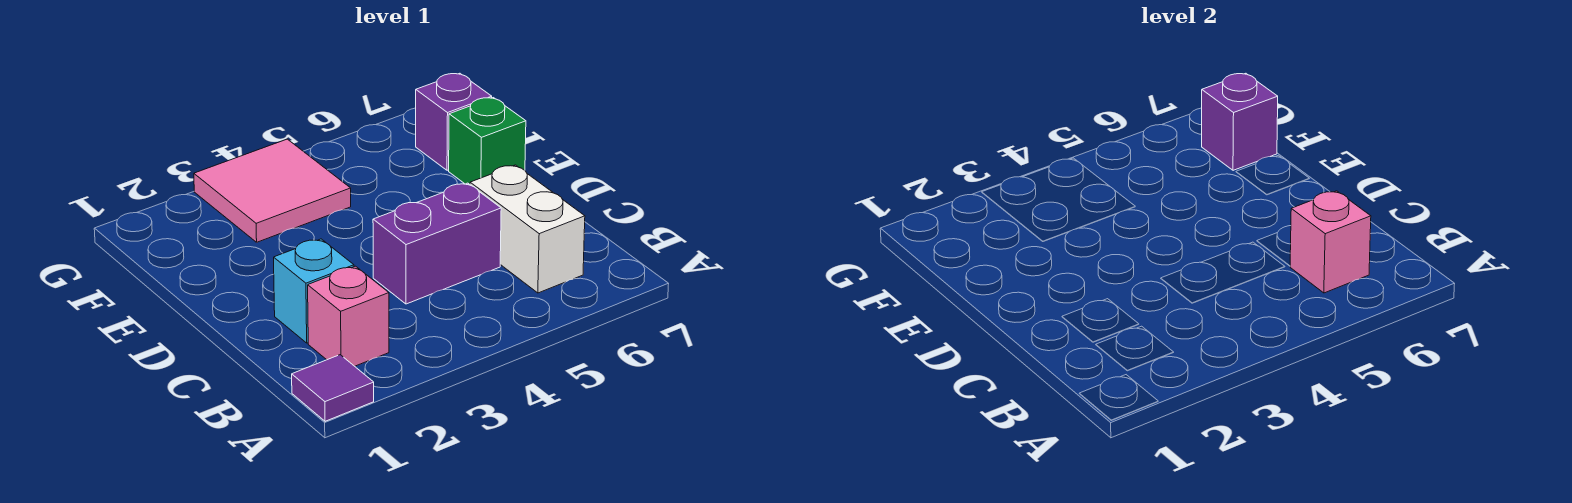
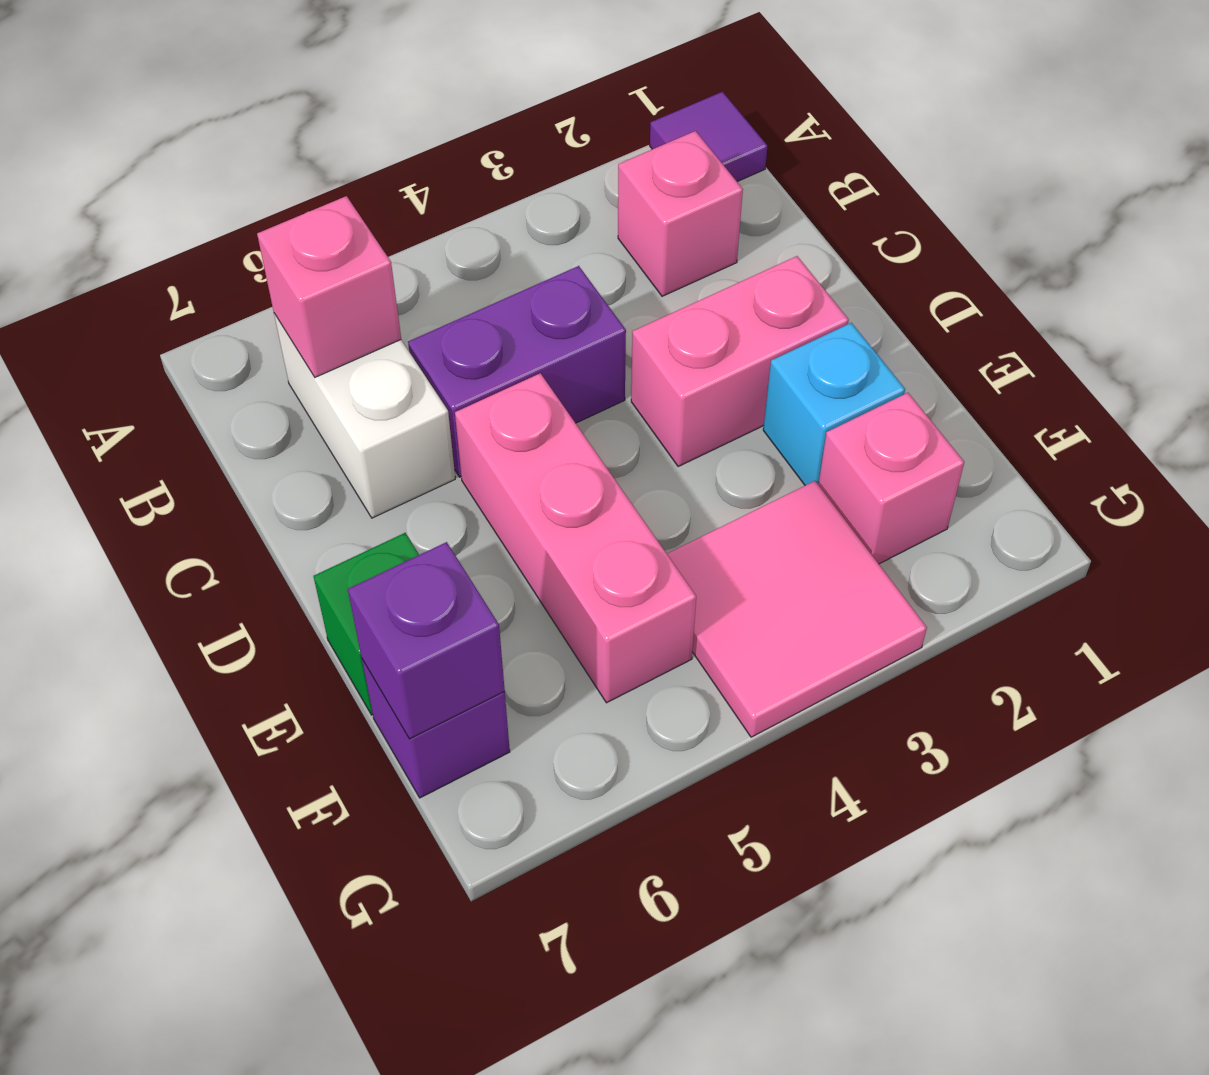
cyan brick C2 level 1 -> cyan brick E2 level 1
none -> pink brick D2:D3 level 1
none -> pink brick D5:F5 level 1
none -> pink brick F2 level 1

